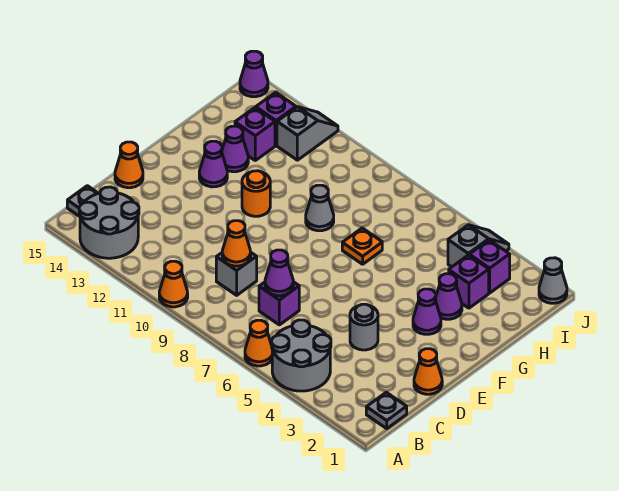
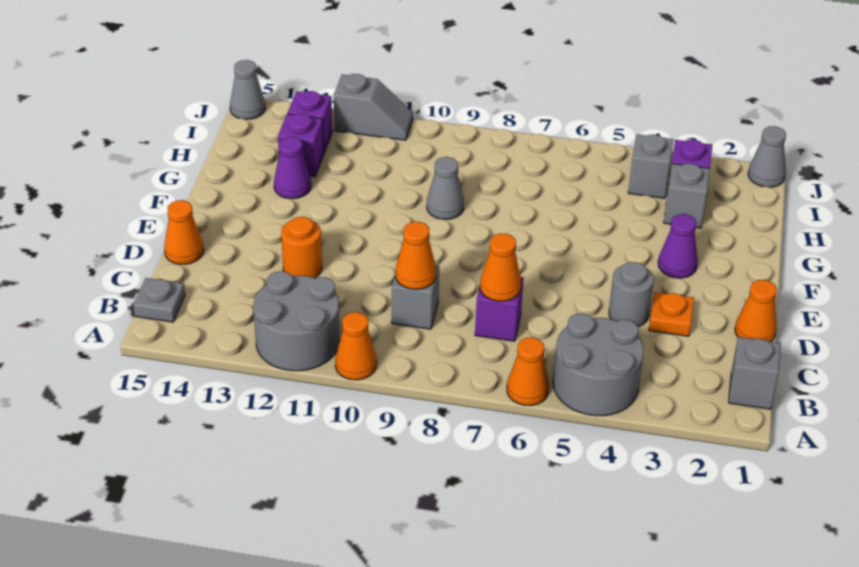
grey round brick A13:B14 level 1 -> grey round brick A11:B12 level 1
grey plate B1 level 1 -> grey brick B1 level 1
purple cone C7 level 2 -> orange cone C7 level 2
orange round brick F11 level 1 -> orange round brick D12 level 1
purple cone F13 level 1 -> none
purple cone G3 level 1 -> none
orange plate G7 level 1 -> orange plate D3 level 1
purple brick H3 level 1 -> grey brick H3 level 1
grey slope I12:J12 level 1 top I -> grey slope J11:J12 level 1 top 12
purple cone J15 level 1 -> grey cone J15 level 1

